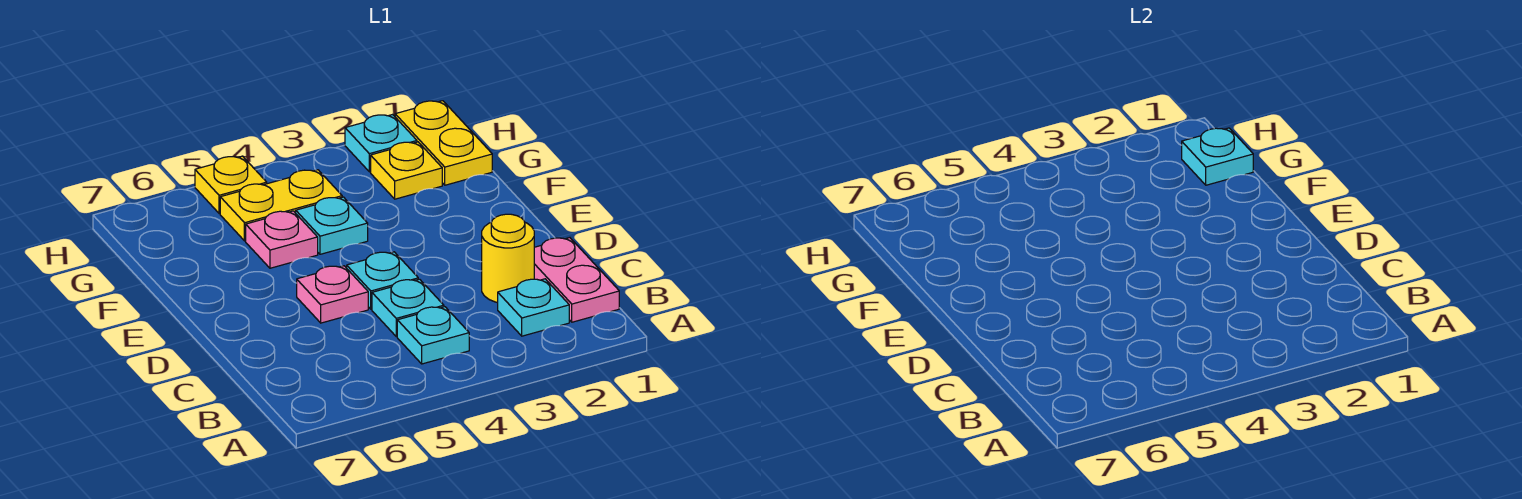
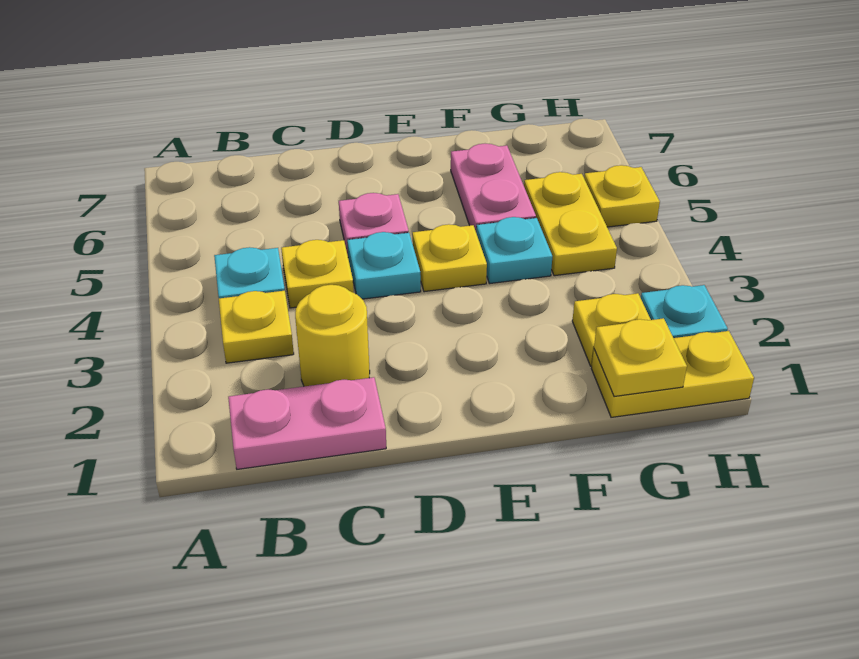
cyan plate B2 level 1 -> none
none -> yellow plate B3 level 1
cyan plate C4 level 1 -> yellow plate C4 level 1
none -> yellow plate E4 level 1
pink plate F5 level 1 -> pink plate F5:F6 level 1
cyan plate G1 level 2 -> yellow plate G1 level 2

